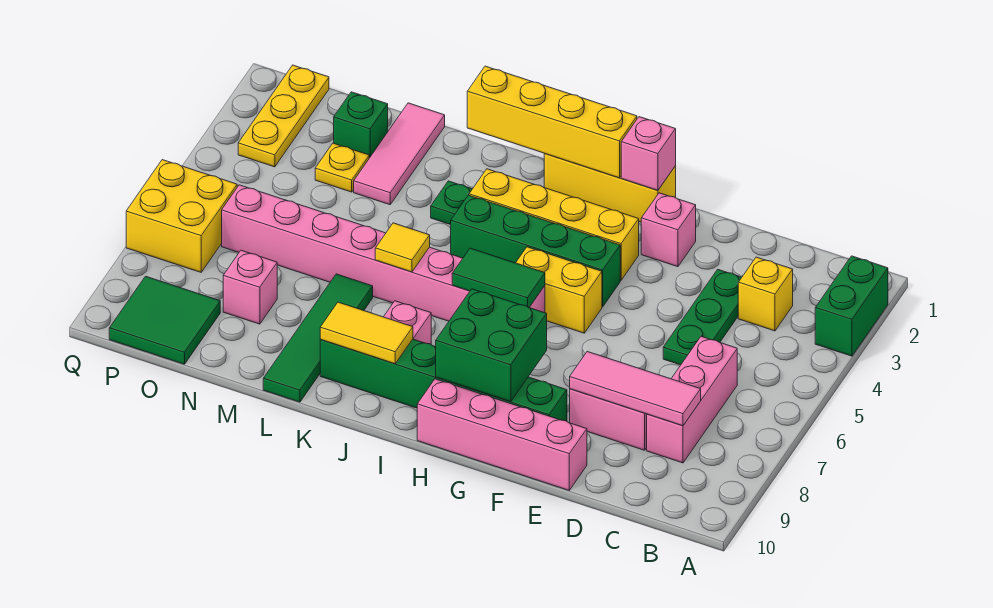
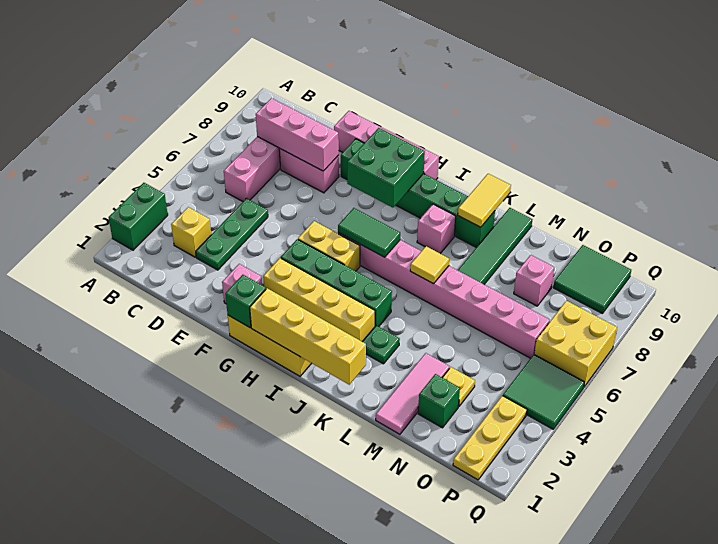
pink tile C8:E8 level 2 -> pink brick C8:E8 level 2
pink brick G1 level 2 -> green brick G1 level 2
yellow tile J9:K9 level 2 -> yellow tile K9:K10 level 2
none -> green tile P4:Q5 level 1

